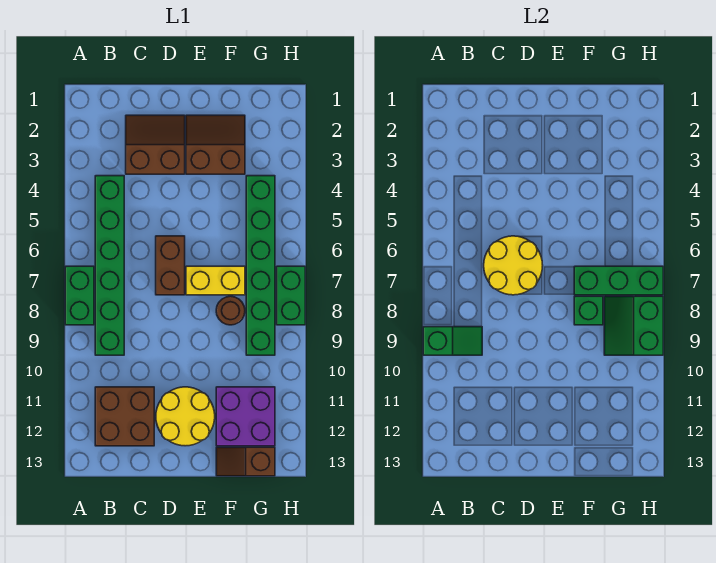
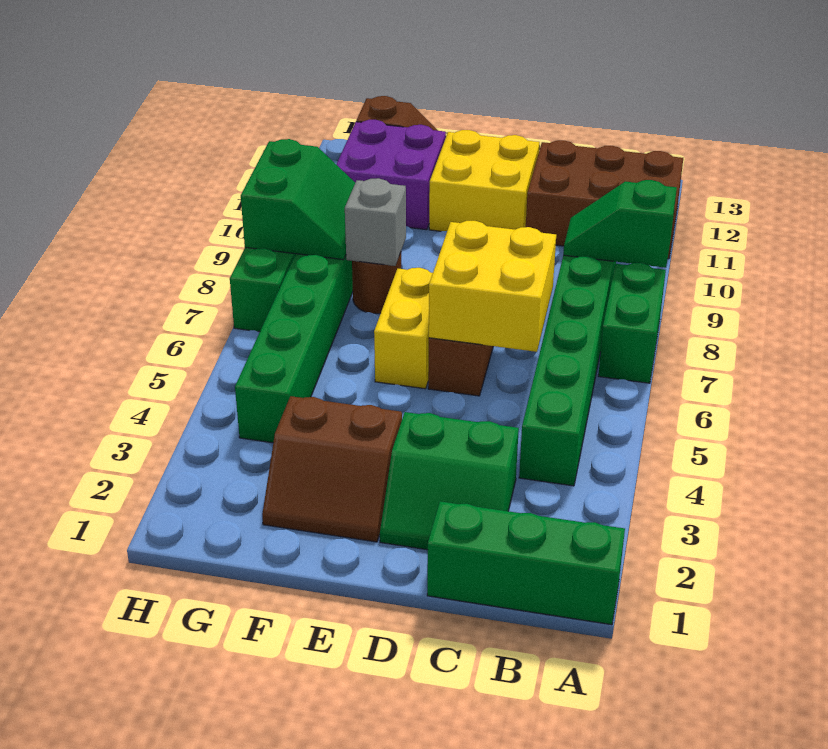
brown brick B11:C12 level 1 -> brown brick A11:C12 level 1
brown slope C2:D3 level 1 top 3 -> green slope C2:D3 level 1 top 3
yellow round brick C6:D7 level 2 -> yellow brick C6:D7 level 2
yellow round brick D11:E12 level 1 -> yellow brick D11:E12 level 1
yellow brick E7:F7 level 1 -> yellow brick E6:E7 level 1
green brick F7:H7 level 2 -> green brick A1:C1 level 1
green brick F8 level 2 -> grey brick F8 level 2

